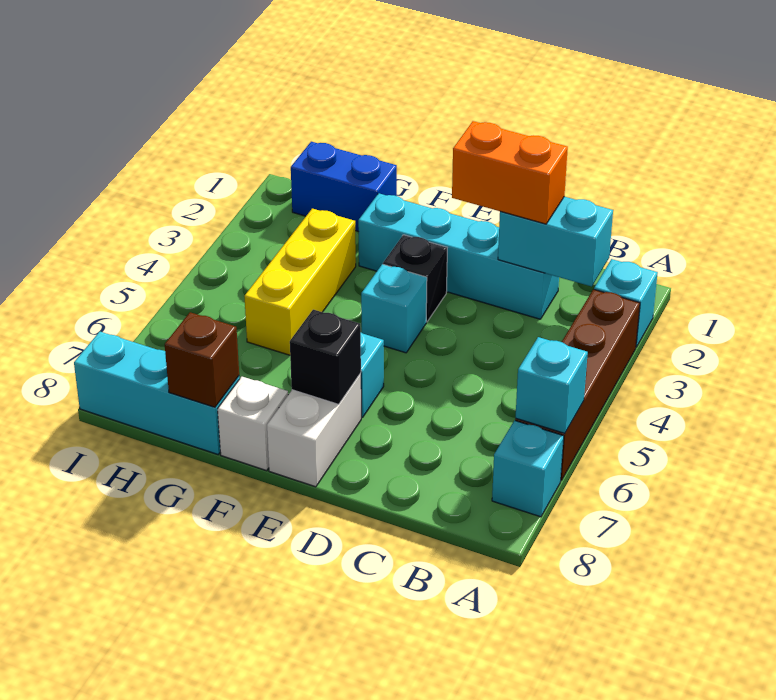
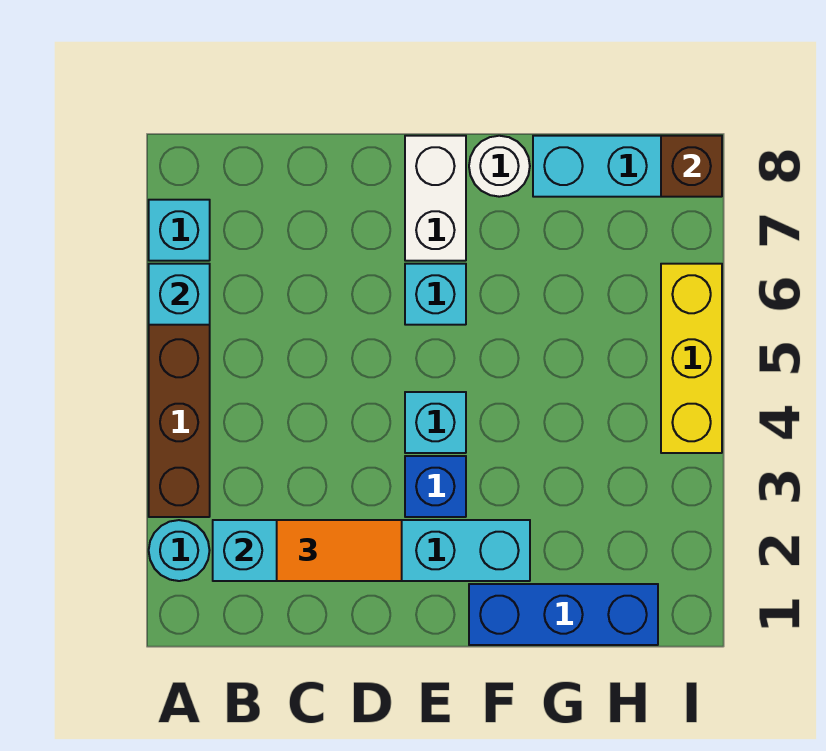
cyan brick A2 level 1 -> cyan round brick A2 level 1
orange brick C2:D2 level 3 -> orange tile C2:D2 level 3
black brick E3 level 1 -> blue brick E3 level 1
black brick E7 level 2 -> none
white brick F8 level 1 -> white round brick F8 level 1
blue brick G1:H1 level 1 -> blue brick F1:H1 level 1
yellow brick G3:G5 level 1 -> yellow brick I4:I6 level 1
brown brick G8 level 2 -> brown brick I8 level 2

